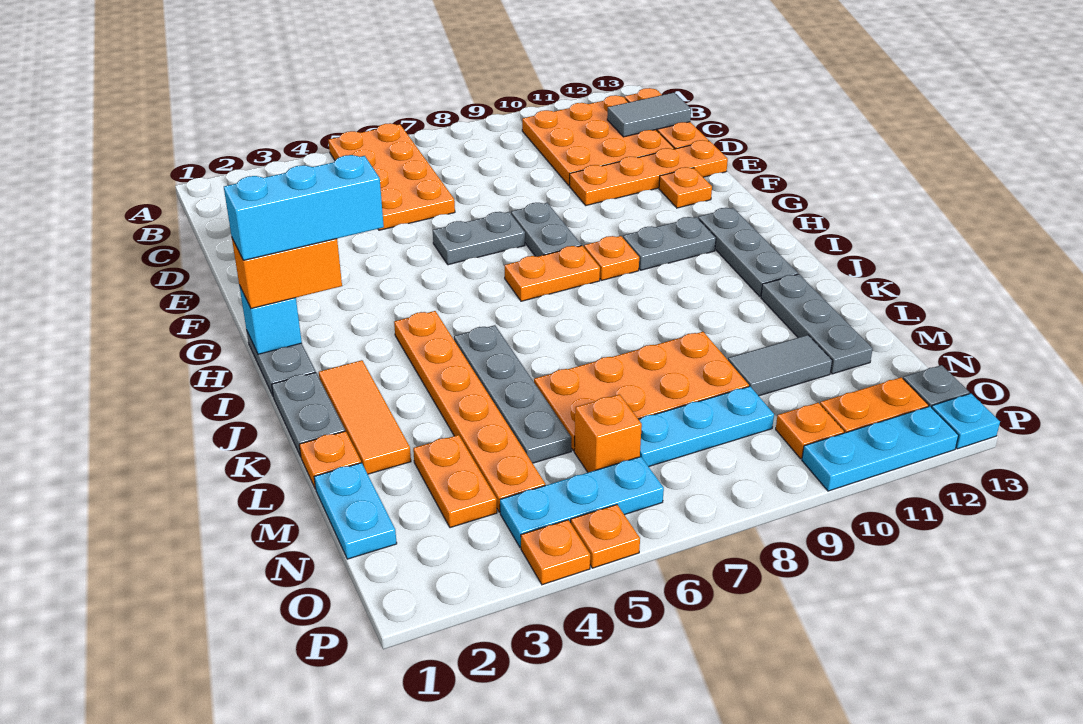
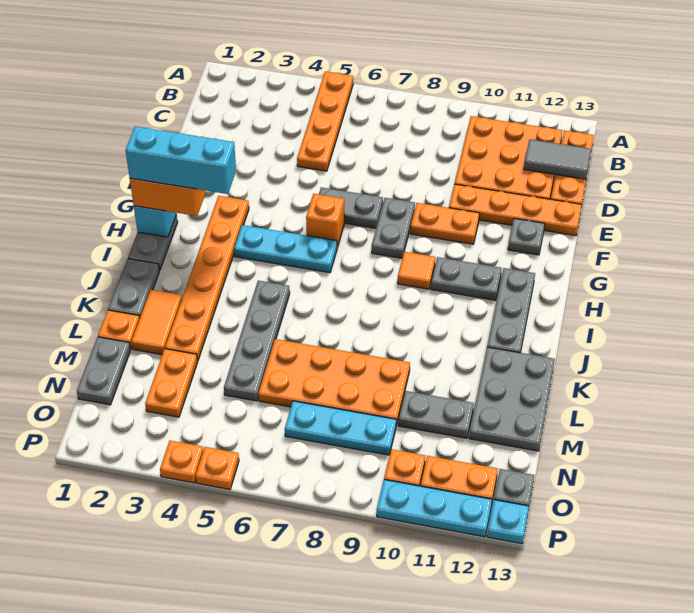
orange plate A5:D6 level 1 -> orange plate A5:D5 level 1
orange plate F12 level 1 -> grey plate F12 level 1
orange plate H7:H8 level 1 -> orange plate F9:F10 level 1
orange plate H9 level 1 -> orange tile H9 level 1
orange plate I4:N4 level 1 -> orange plate G3:L3 level 1
orange tile J2:L2 level 1 -> orange tile K2:L2 level 1
grey plate K12:M12 level 1 -> grey plate K12:M13 level 1
cyan plate M1:N1 level 1 -> grey plate M1:N1 level 1
grey tile M10:M11 level 1 -> grey plate M10:M11 level 1
orange brick N6 level 1 -> orange brick G6 level 1
cyan plate O4:O6 level 1 -> cyan plate H4:H6 level 1

